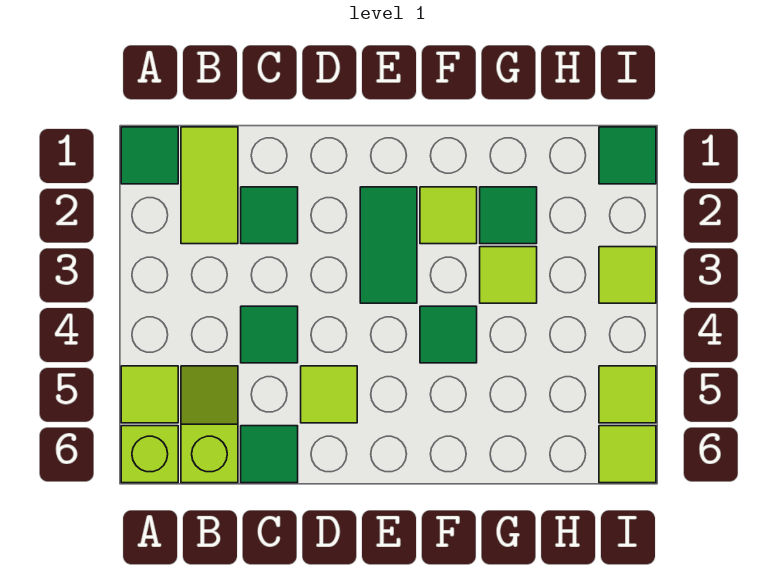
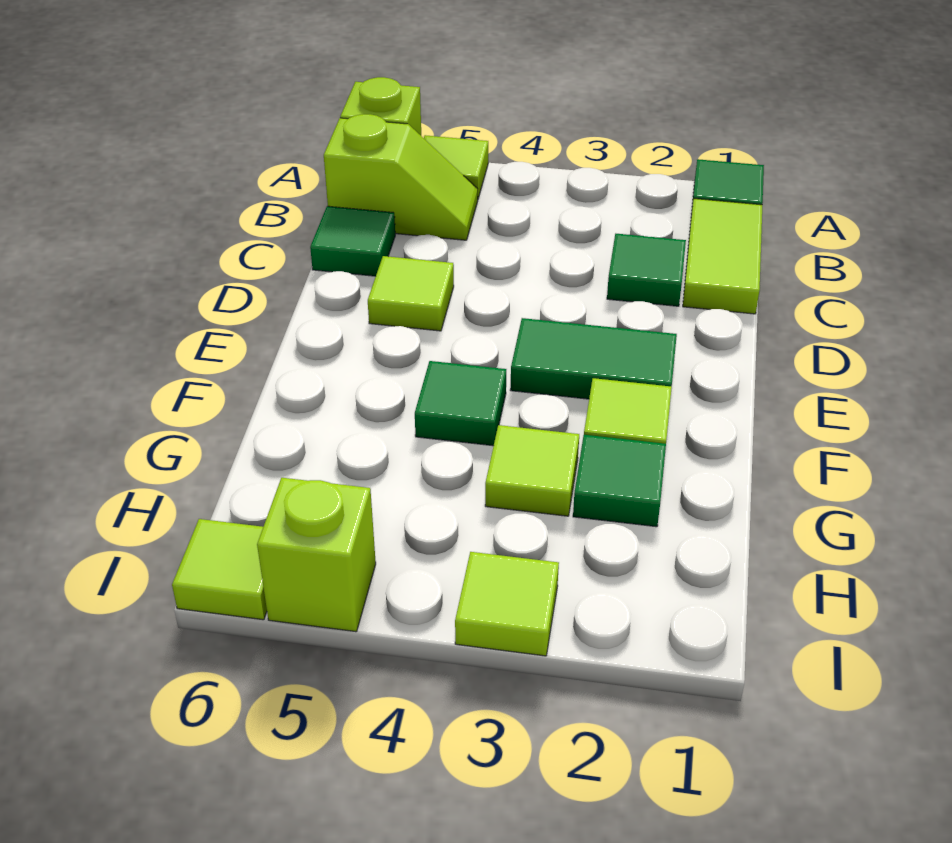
lime tile B1:B2 level 1 -> lime tile B1:C1 level 1
green tile C4 level 1 -> none
green tile I1 level 1 -> none
lime tile I5 level 1 -> lime brick I5 level 1

